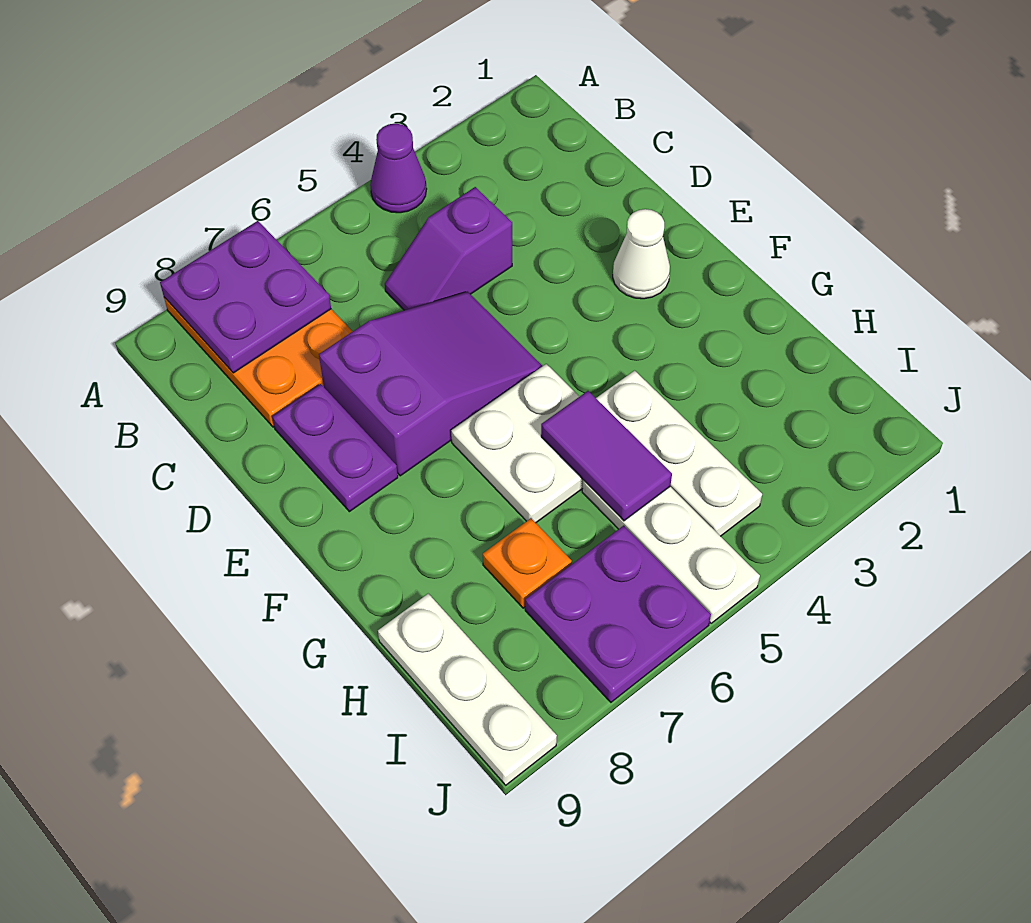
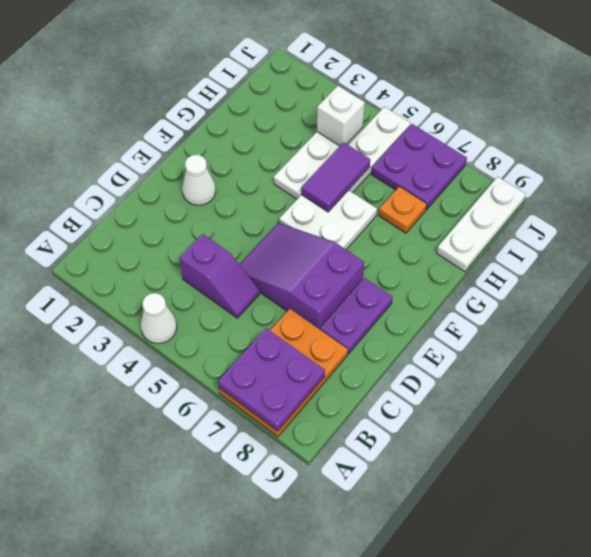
purple cone A4 level 1 -> white cone A4 level 1
none -> white brick I4 level 2

